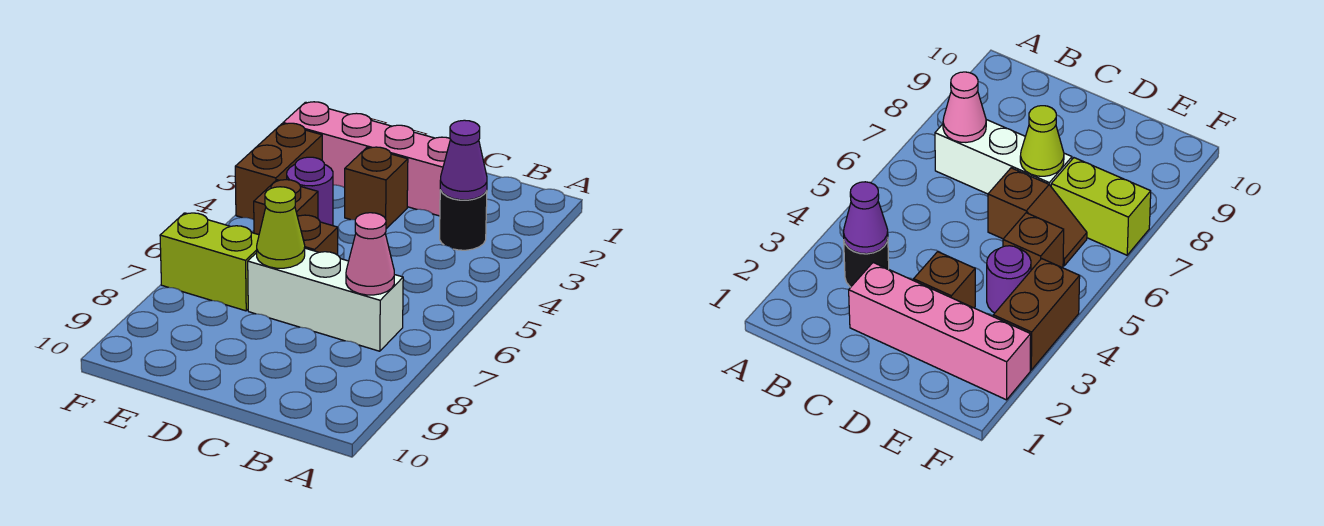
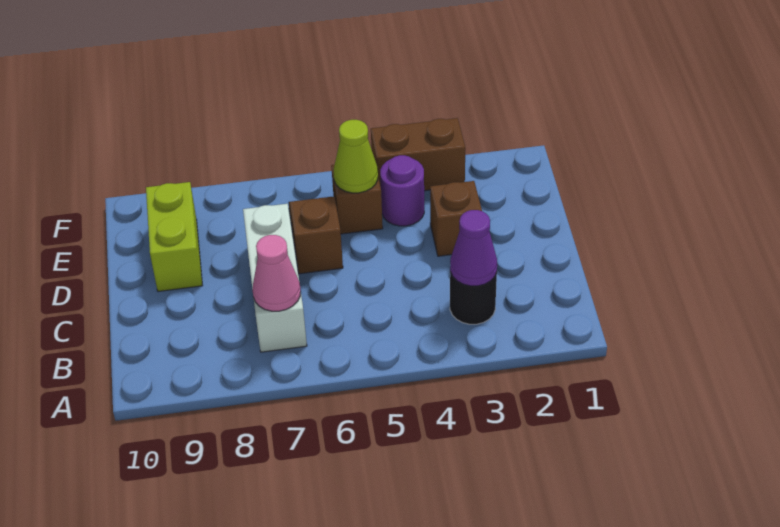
pink brick C2:F2 level 1 -> none
lime cone D7 level 2 -> lime cone E5 level 2
lime brick E7:F7 level 1 -> lime brick D9:E9 level 1

